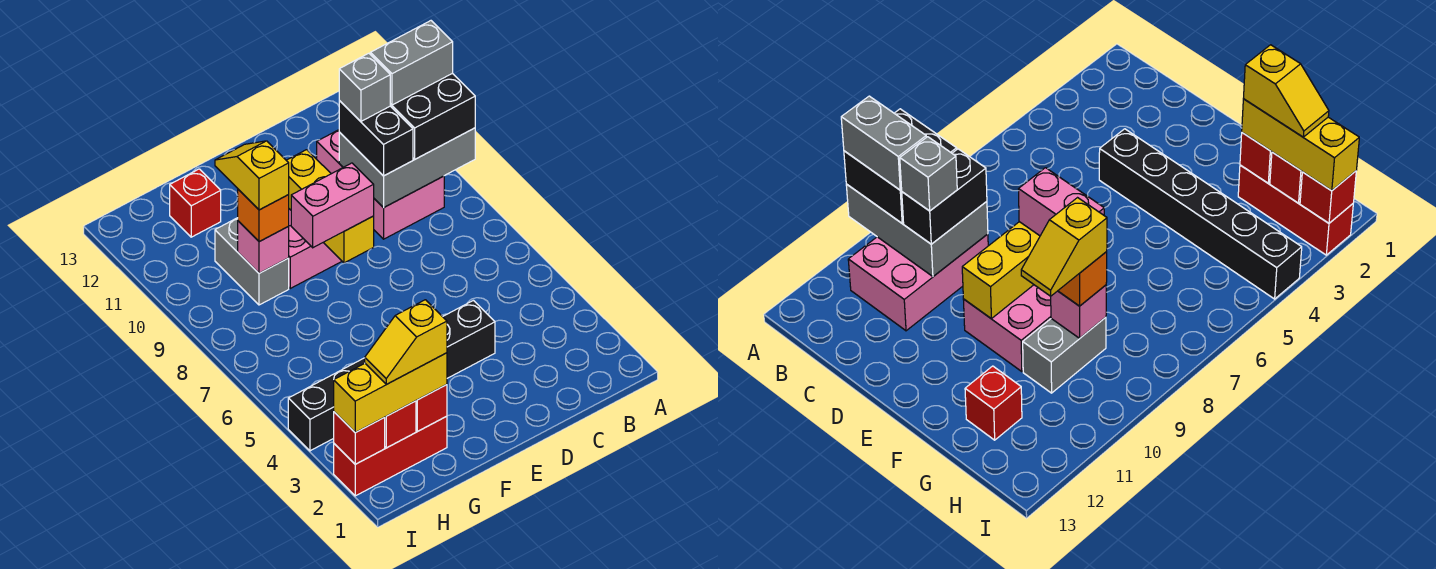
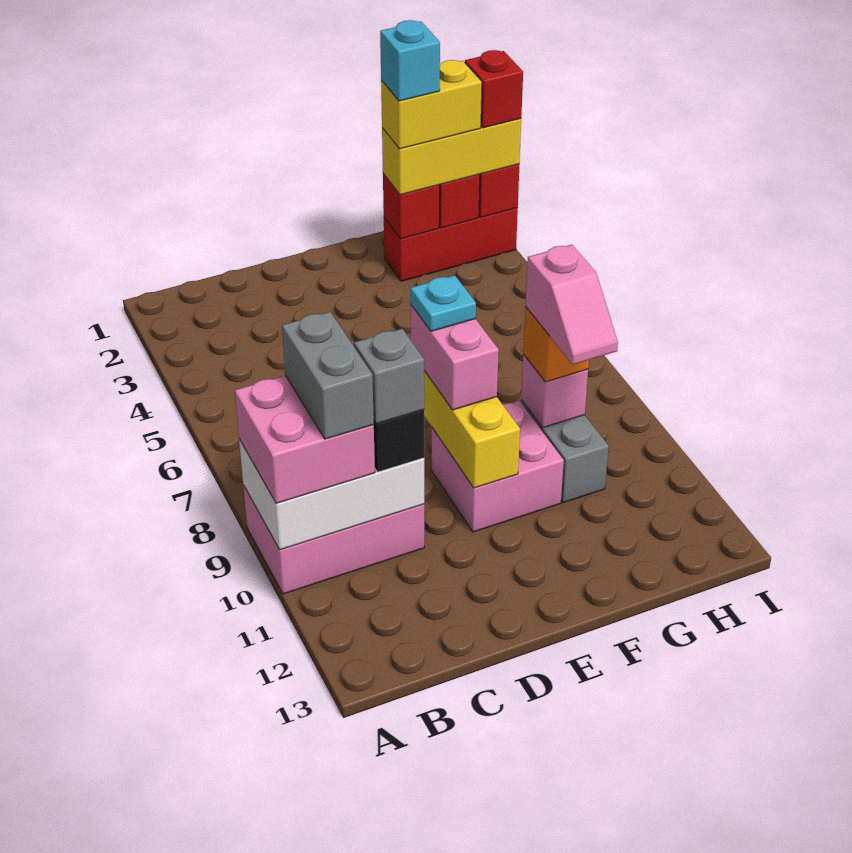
grey brick A9:C10 level 2 -> white brick A9:C10 level 2
black brick A9:B10 level 3 -> pink brick A9:B10 level 3
grey brick A10:B10 level 4 -> grey brick B9:B10 level 4
pink brick B9:C11 level 1 -> pink brick A9:C10 level 1
black brick D4:I4 level 1 -> none
pink brick E8:F8 level 3 -> pink brick E8:E9 level 3
none -> cyan plate E8 level 4
yellow slope G2:H2 level 4 top G -> yellow brick G2:H2 level 4
none -> cyan brick G2 level 5
yellow slope G9:G10 level 4 top 9 -> pink slope G9:G10 level 4 top 9
red brick G12 level 1 -> red brick I2 level 4

